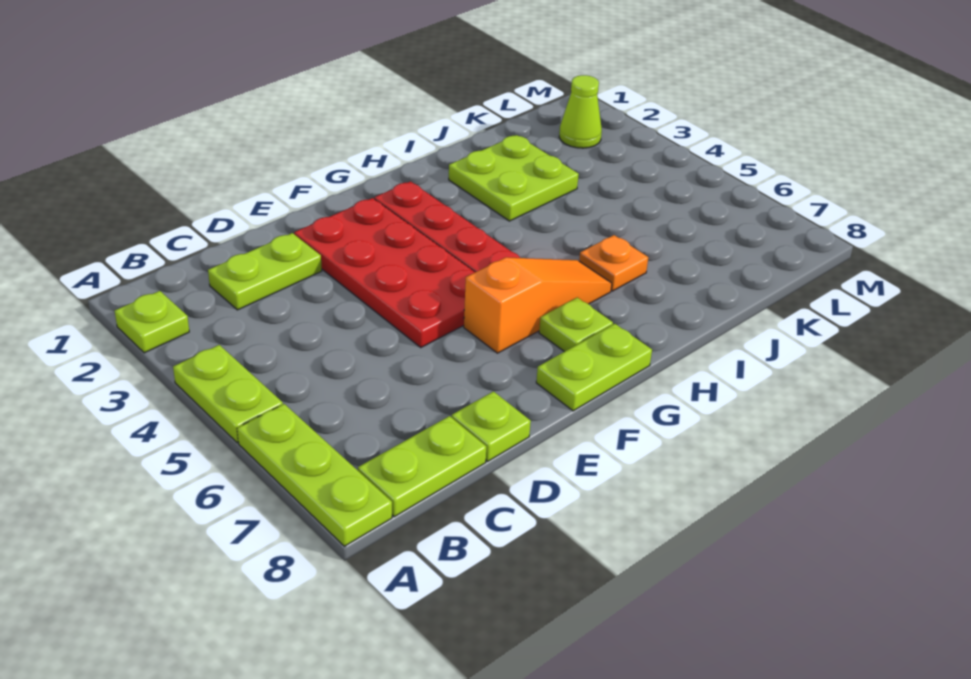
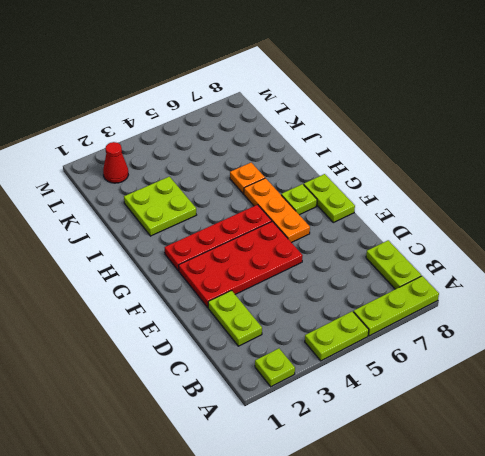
lime plate D8 level 1 -> none
orange slope F6:H6 level 1 top F -> orange plate F6:H6 level 1
lime cone L2 level 1 -> red cone L2 level 1

